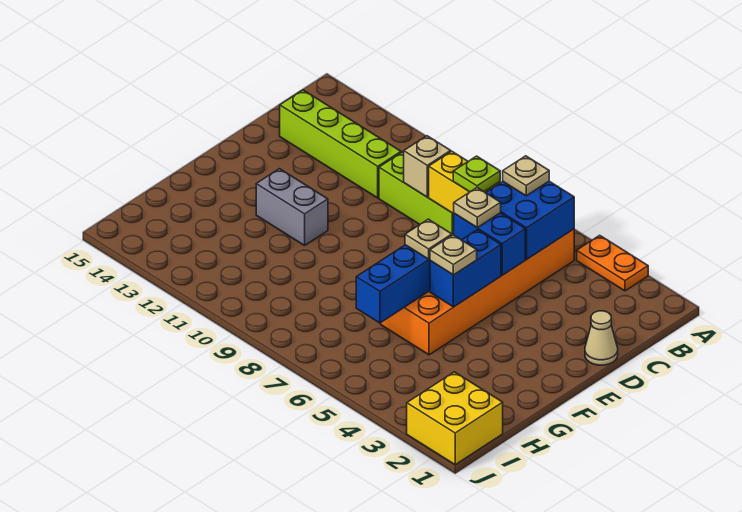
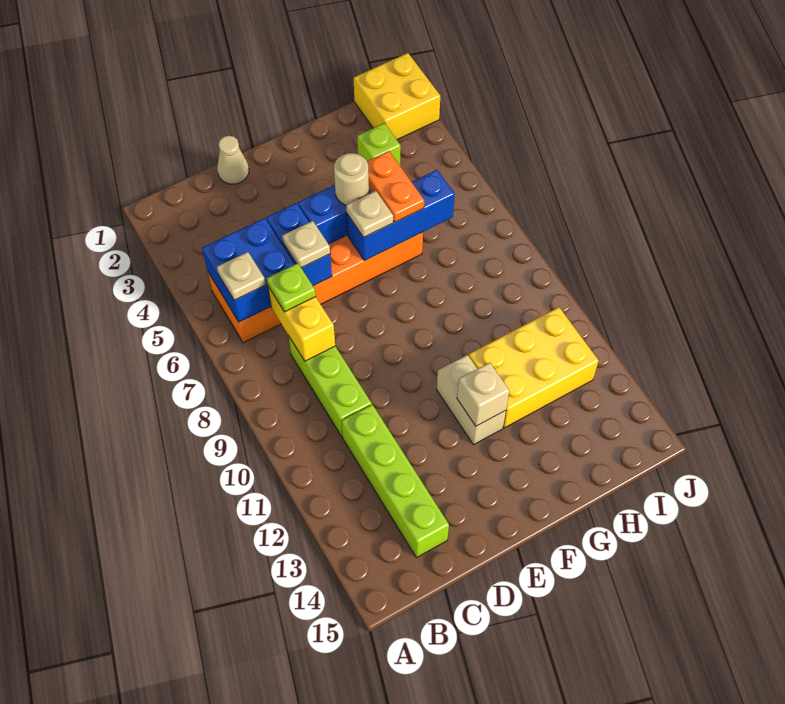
orange plate A3:A4 level 1 -> orange plate G5:G6 level 3
tan brick C9 level 2 -> tan brick F12 level 2
tan plate F5 level 3 -> tan round brick F5 level 3
grey brick F11:F12 level 1 -> tan brick F11:F12 level 1
none -> yellow brick G11:I12 level 1
none -> lime brick H3 level 1

